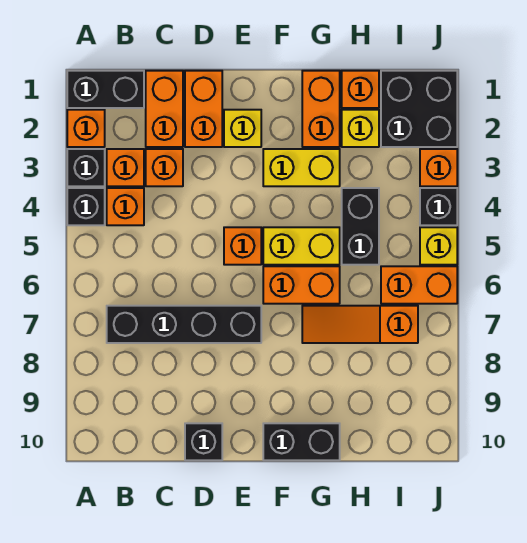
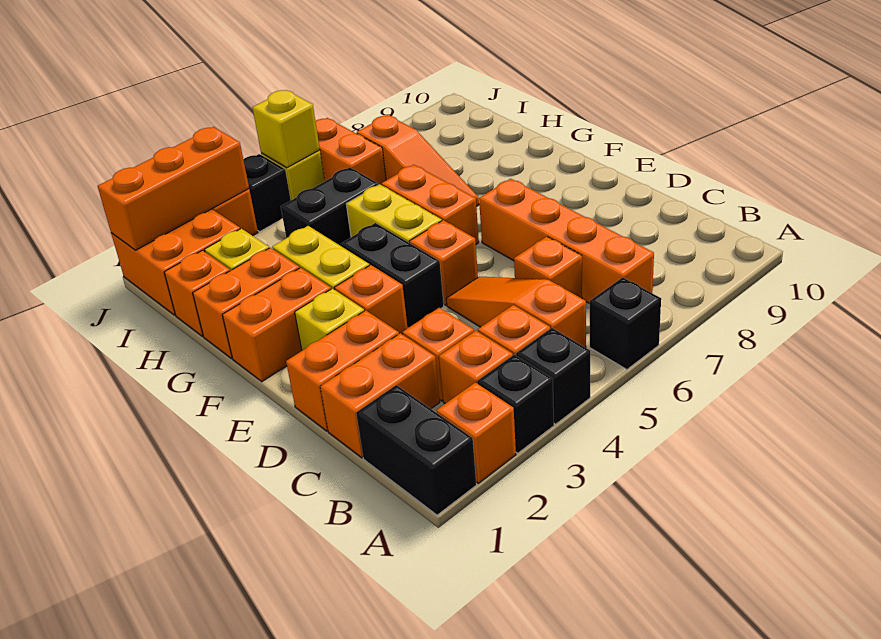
none -> orange slope B5:D5 level 1 top B
black brick B7:E7 level 1 -> orange brick B7:E7 level 1
none -> orange brick C6 level 1
black brick D10 level 1 -> black brick A6 level 1
none -> orange brick E3 level 1
none -> orange brick F1:F2 level 1
black brick F10:G10 level 1 -> black brick E4:F4 level 1
black brick I1:J2 level 1 -> orange brick I1:J2 level 1
none -> orange brick J1:J3 level 2
none -> yellow brick J5 level 2

